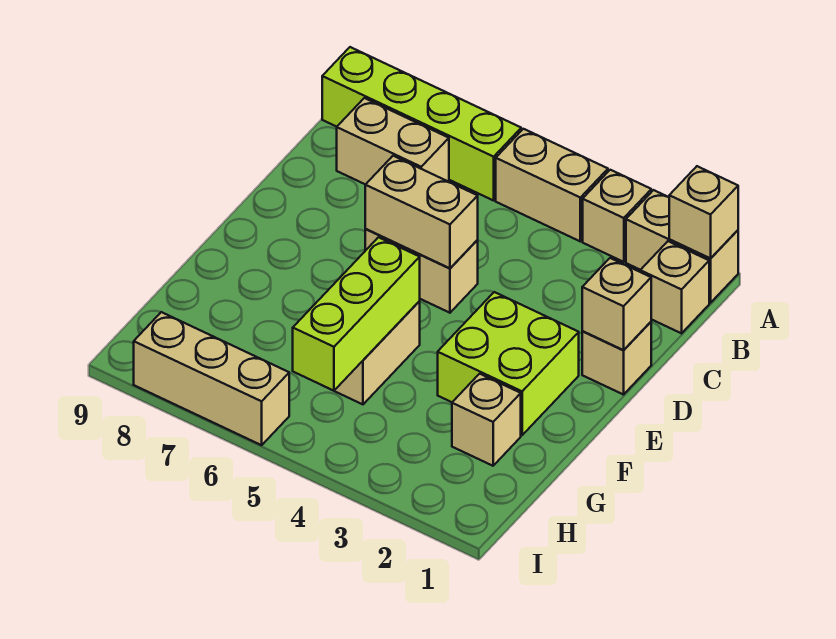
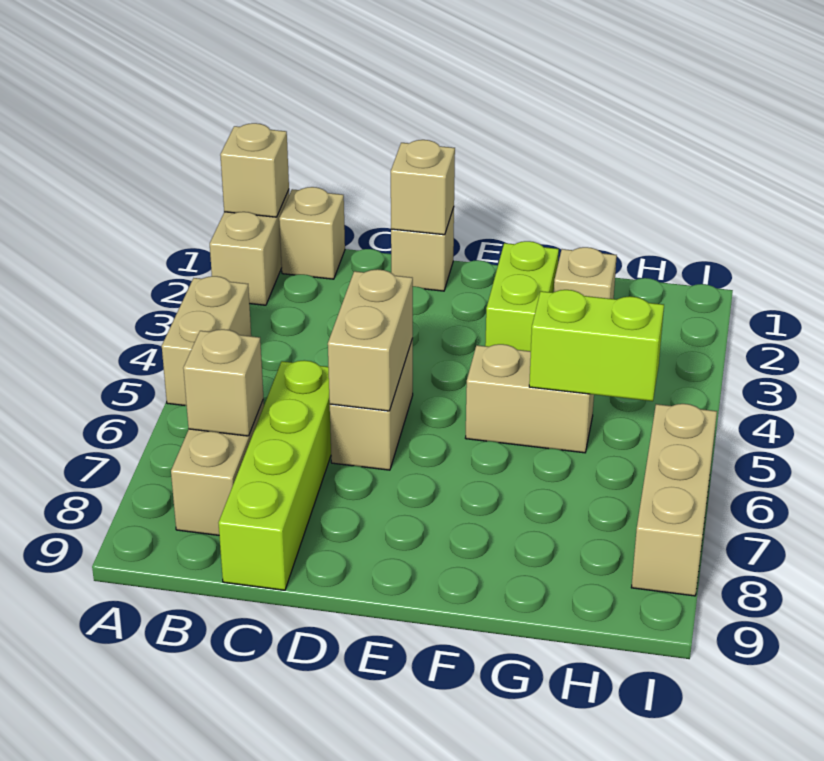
tan brick A3 level 1 -> tan brick B7 level 2
lime brick A6:A9 level 1 -> lime brick C6:C9 level 1
lime brick E2:F3 level 1 -> lime brick F2:F3 level 1
lime brick F5:H5 level 2 -> lime brick G5:H5 level 2

